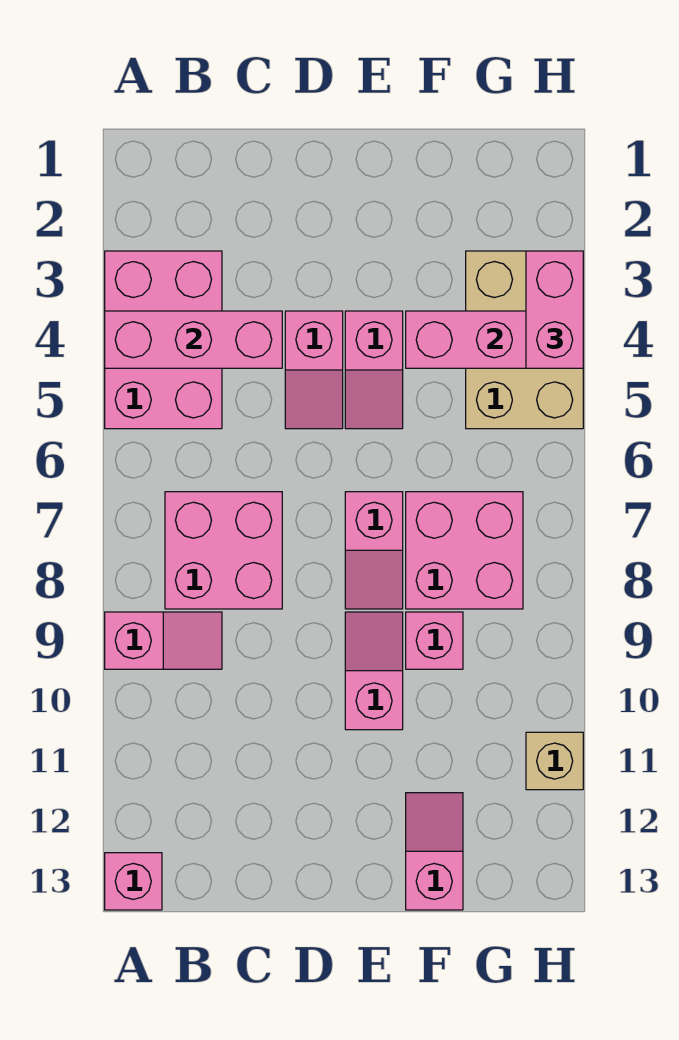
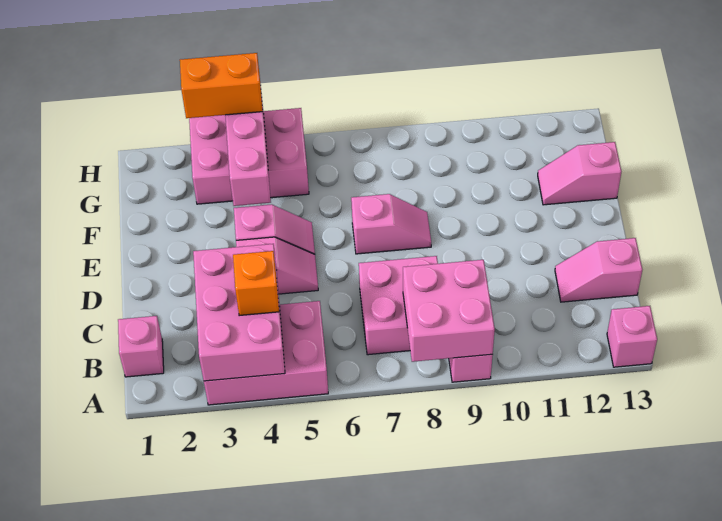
pink brick A4:C4 level 2 -> pink brick A3:C4 level 2
none -> orange brick B4 level 3
pink slope E9:E10 level 1 top 10 -> pink slope C12:C13 level 1 top 13
pink brick F7:G8 level 1 -> pink brick A8:B9 level 2
pink brick F9 level 1 -> pink brick B1 level 1
tan brick G3:H5 level 1 -> pink brick G3:H5 level 1
pink brick H3:H4 level 3 -> orange brick H3:H4 level 3
tan brick H11 level 1 -> none

